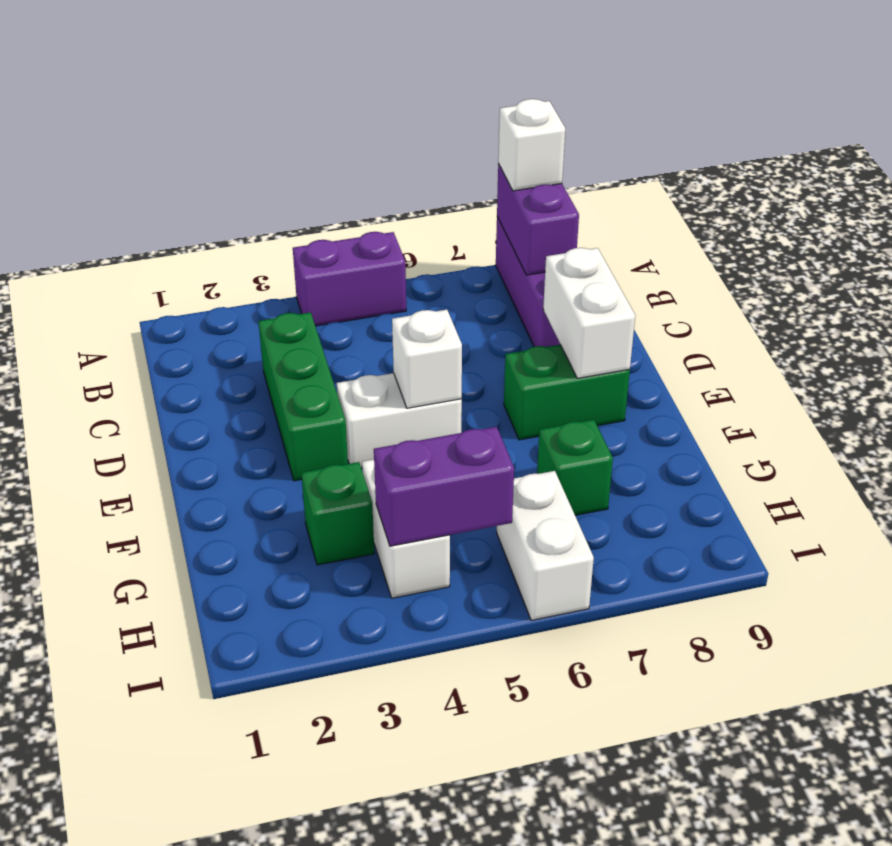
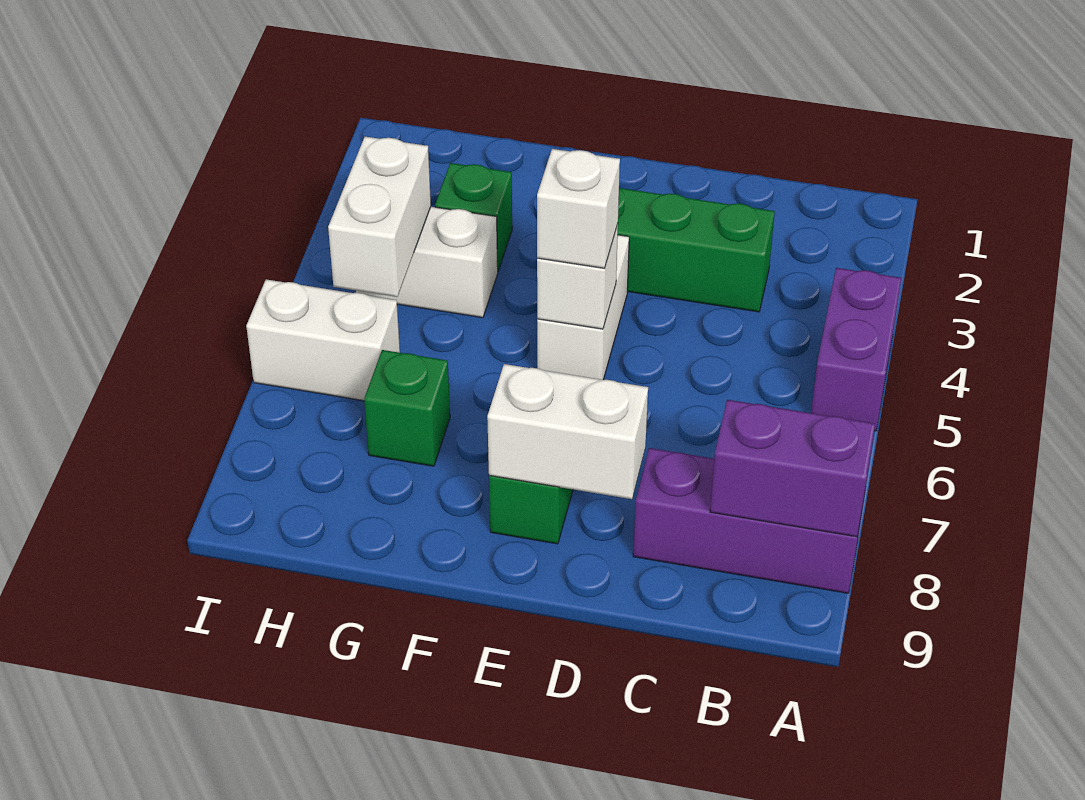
white brick A8 level 3 -> white brick E5 level 3
purple brick H4:H5 level 2 -> white brick H4:H5 level 2

